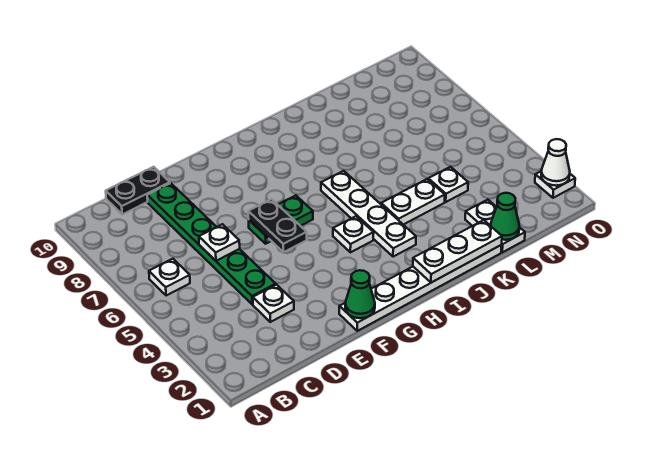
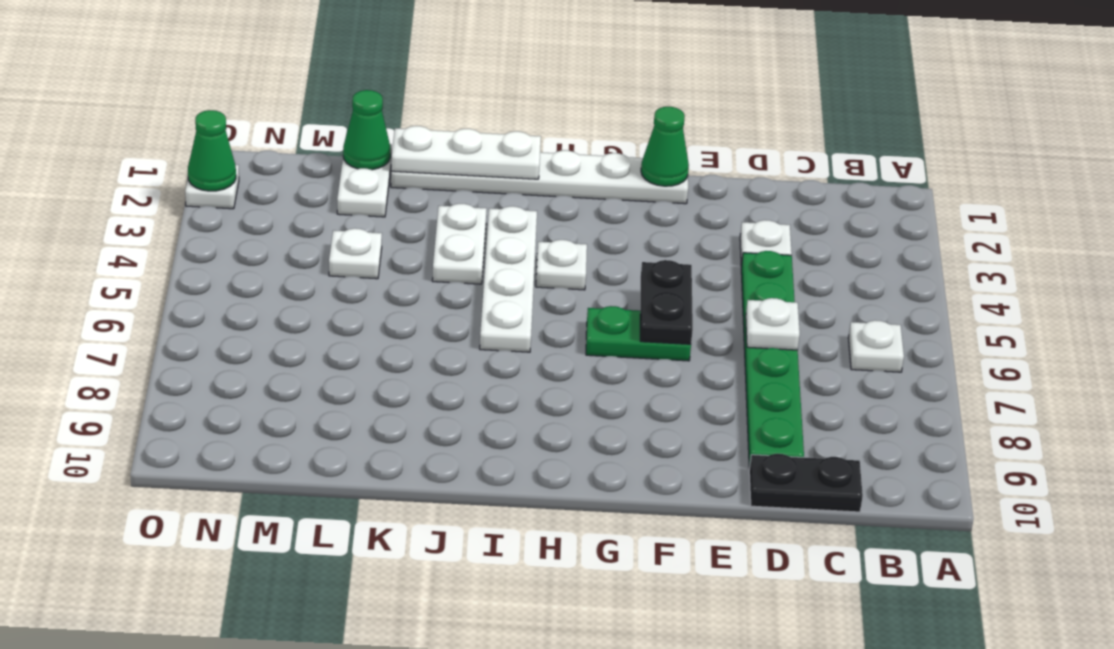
white plate J4:K4 level 1 -> white plate J3:J4 level 1
white cone O2 level 2 -> green cone O2 level 2

